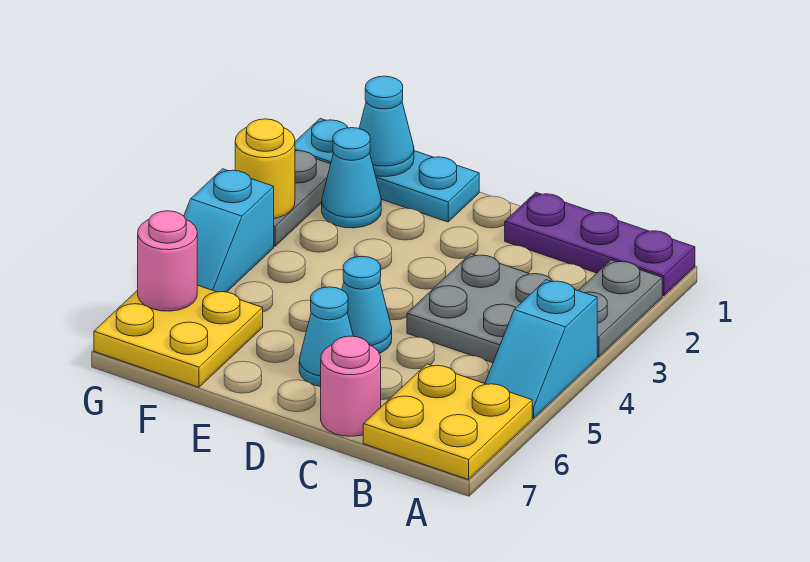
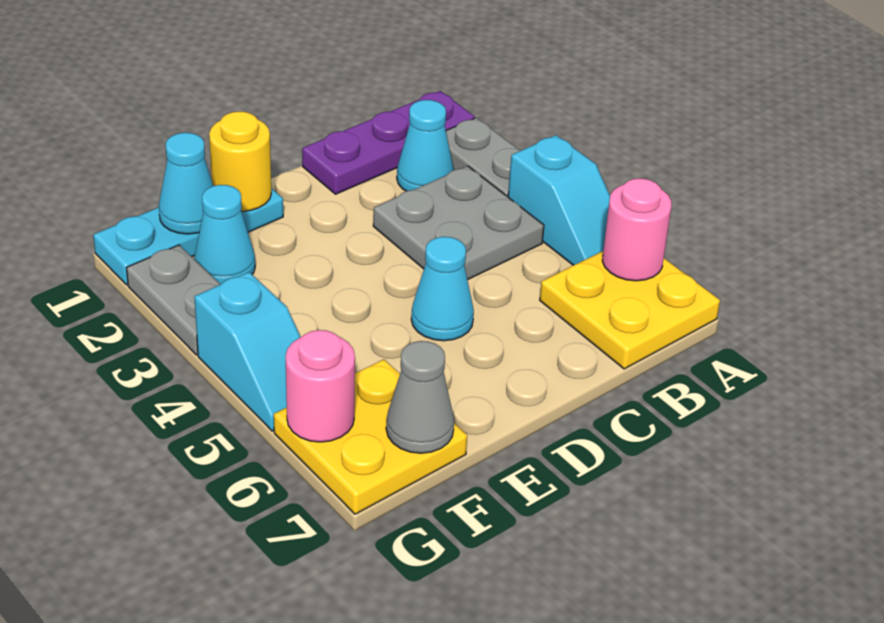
pink round brick C7 level 1 -> pink round brick A6 level 2
cyan cone D6 level 1 -> cyan cone B2 level 1
none -> grey cone F7 level 2
yellow round brick G3 level 2 -> yellow round brick E1 level 2

